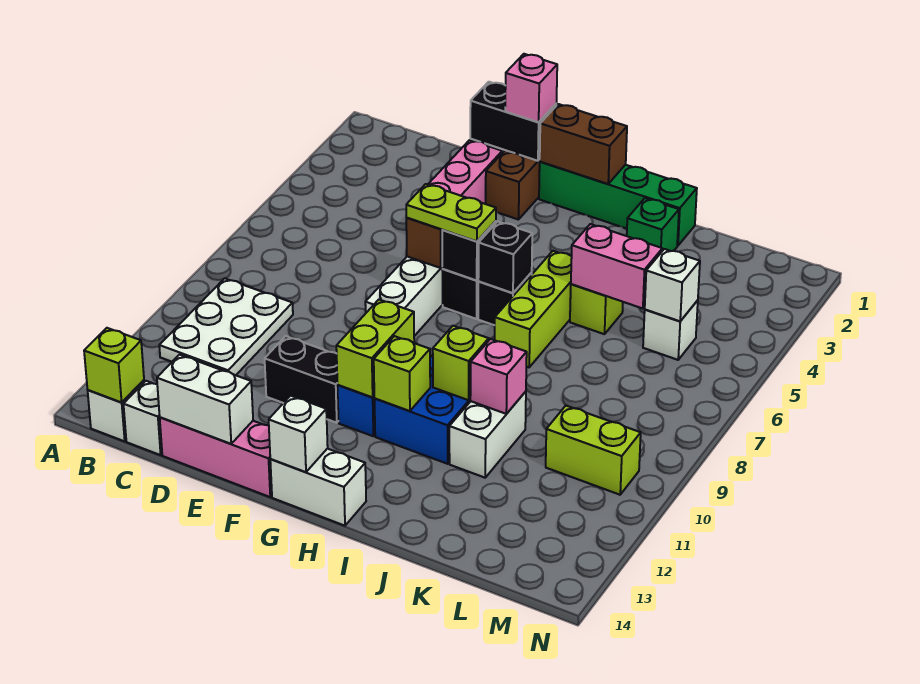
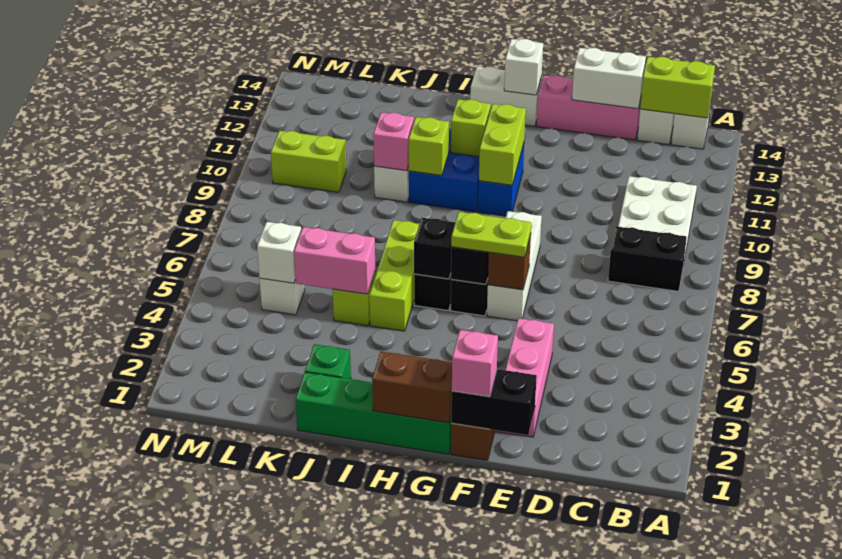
lime brick B14 level 2 -> lime brick B14:C14 level 2
black brick E11:F11 level 1 -> black brick B8:C8 level 1

